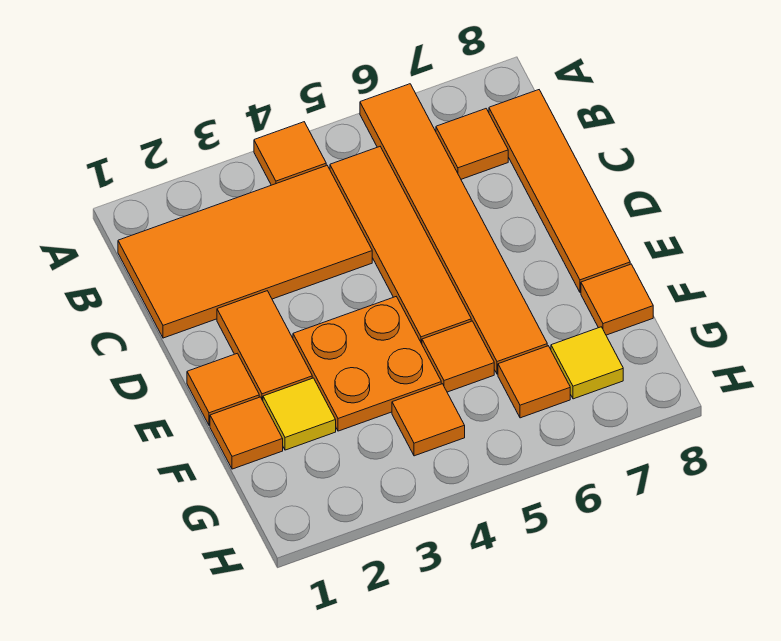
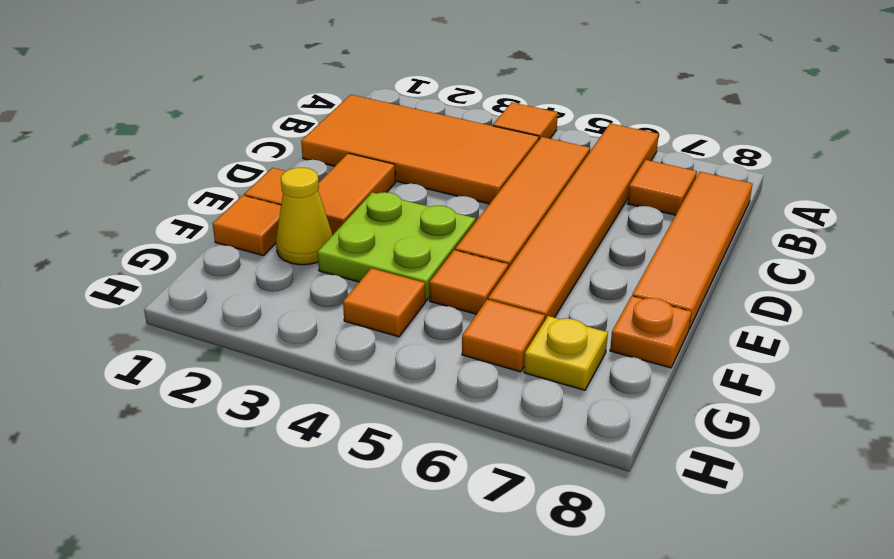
orange plate E3:F4 level 1 -> lime plate E3:F4 level 1
yellow tile F2 level 1 -> yellow cone F2 level 1
orange tile F8 level 1 -> orange plate F8 level 1
yellow tile G7 level 1 -> yellow plate G7 level 1

